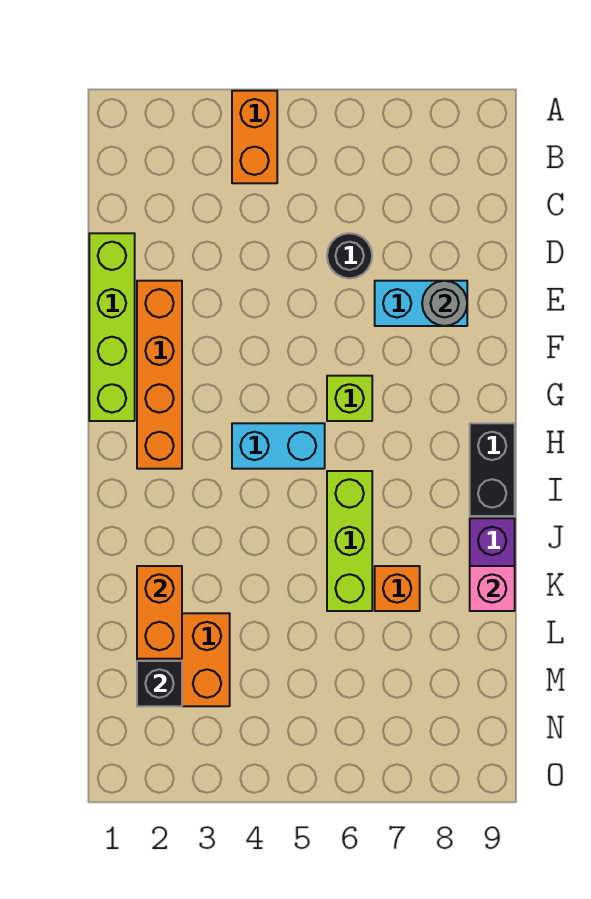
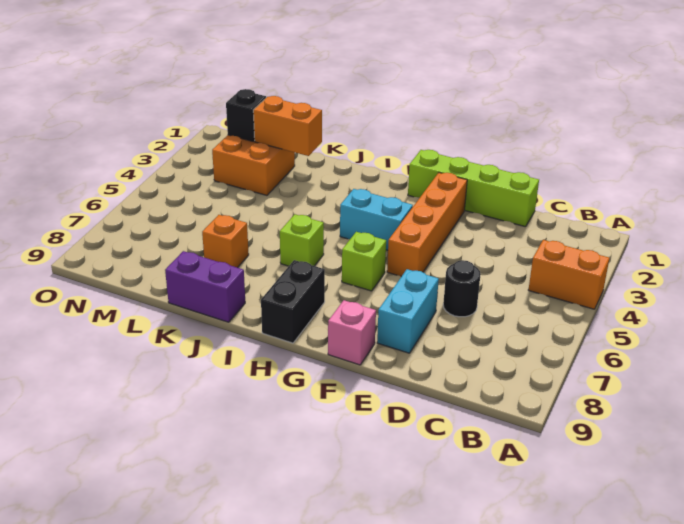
orange brick E2:H2 level 1 -> orange brick F2:F5 level 1
grey round brick E8 level 2 -> none
cyan brick H4:H5 level 1 -> cyan brick G4:H4 level 1
black brick H9:I9 level 1 -> black brick H8:H9 level 1
lime brick I6:K6 level 1 -> lime brick I6 level 1
pink brick K9 level 2 -> pink brick F9 level 1

